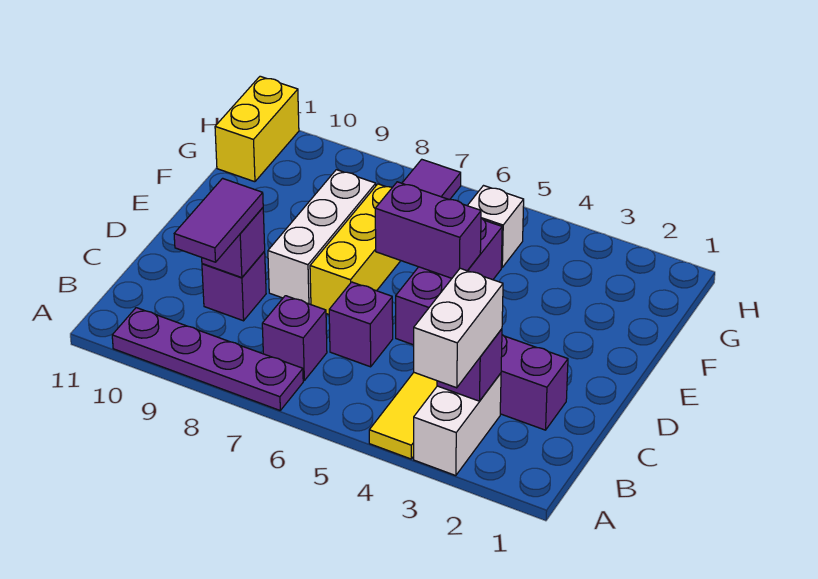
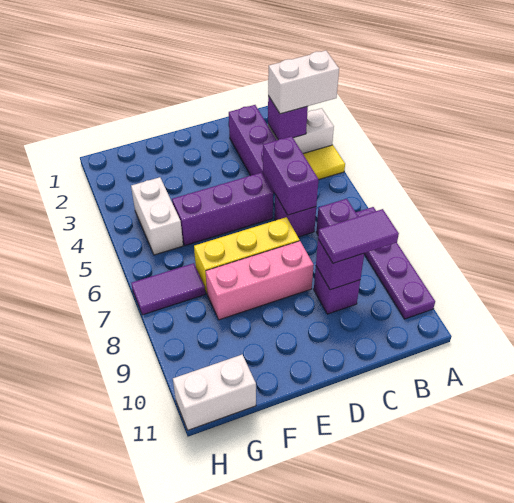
white brick D8:F8 level 1 -> pink brick D8:F8 level 1
purple brick E5:E6 level 2 -> purple brick C5:C6 level 2
white brick G5 level 1 -> white brick G4:G5 level 1
yellow brick G11:H11 level 1 -> white brick G11:H11 level 1

